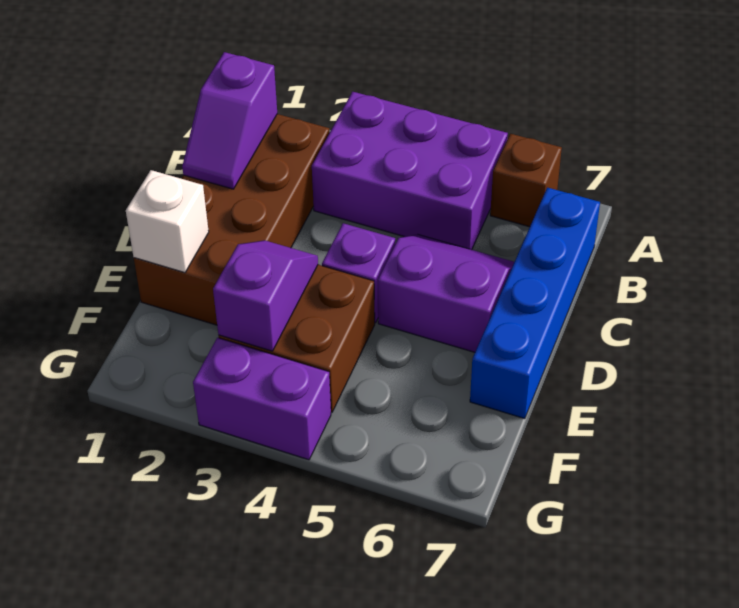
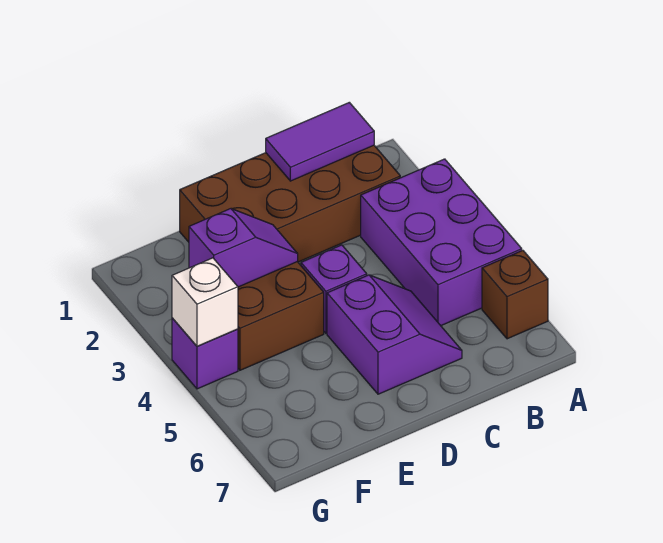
purple slope B1:C1 level 2 top B -> purple tile B1:C1 level 2
blue brick B7:E7 level 1 -> none
white brick E1 level 2 -> white brick G4 level 2
purple brick G3:G4 level 1 -> purple brick G4 level 1

